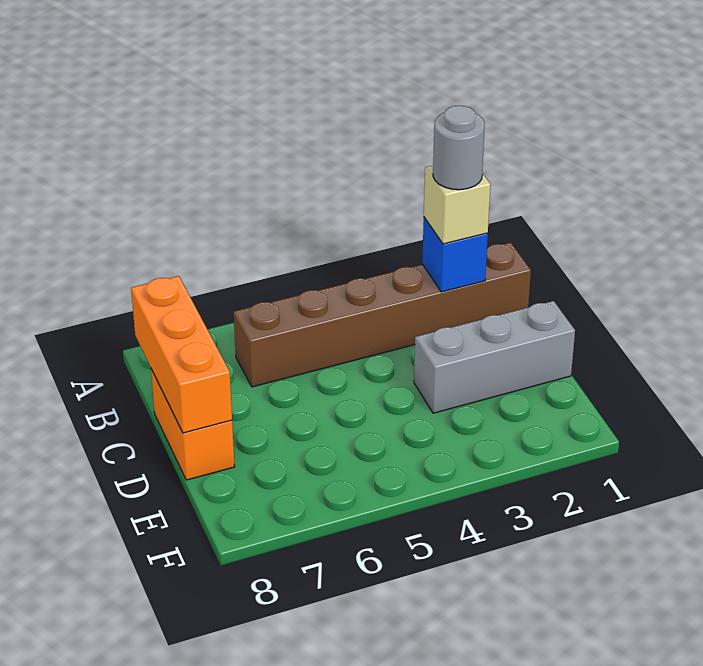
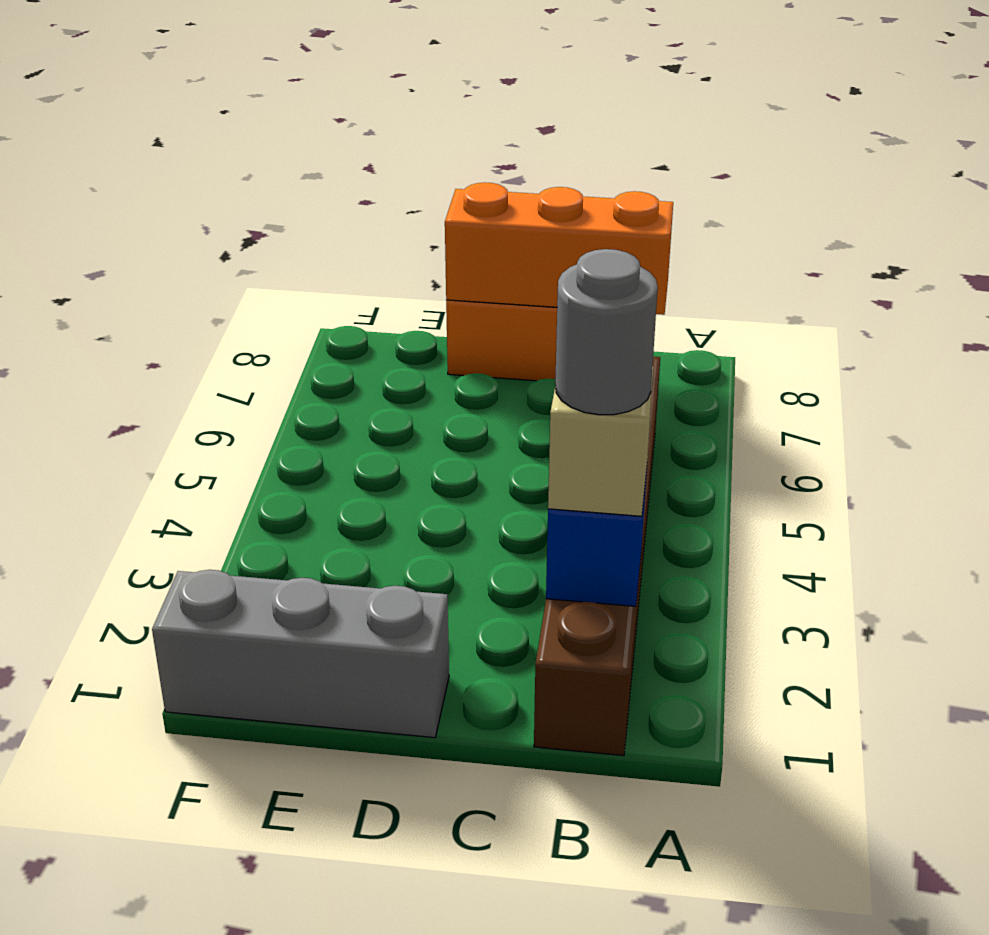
grey brick D1:D3 level 1 -> grey brick D1:F1 level 1

